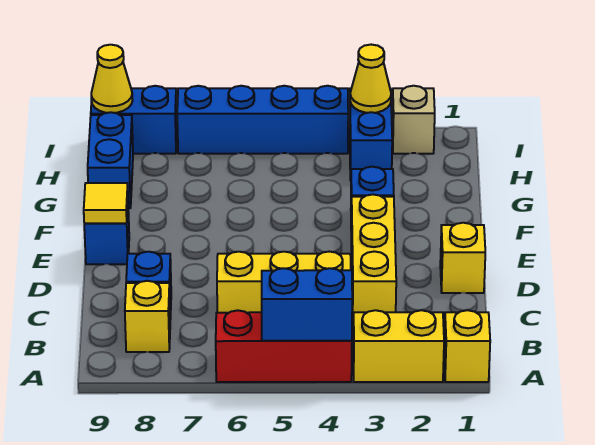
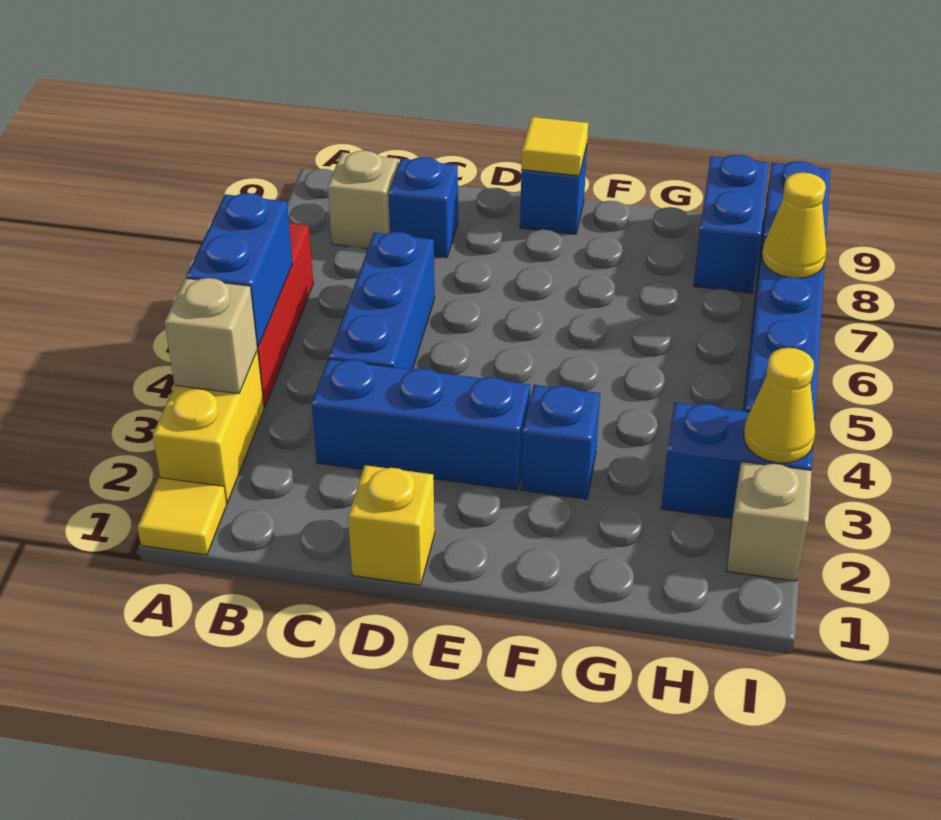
yellow brick A1 level 1 -> yellow tile A1 level 1
none -> tan brick A3 level 2
yellow brick B8 level 1 -> tan brick B8 level 1
yellow brick C3:E3 level 1 -> blue brick C3:E3 level 1
yellow brick C4:C6 level 1 -> blue brick C4:C6 level 1
blue brick G9:H9 level 1 -> blue brick H8:H9 level 1
yellow cone I9 level 2 -> yellow cone I7 level 2

